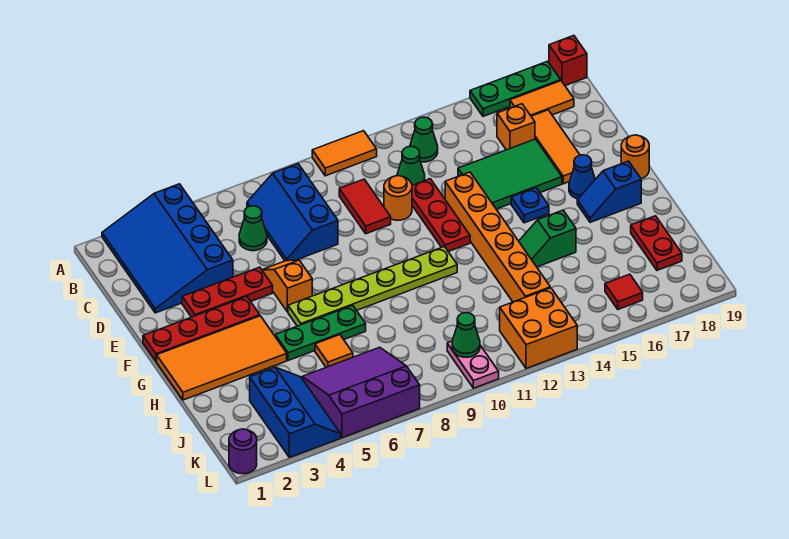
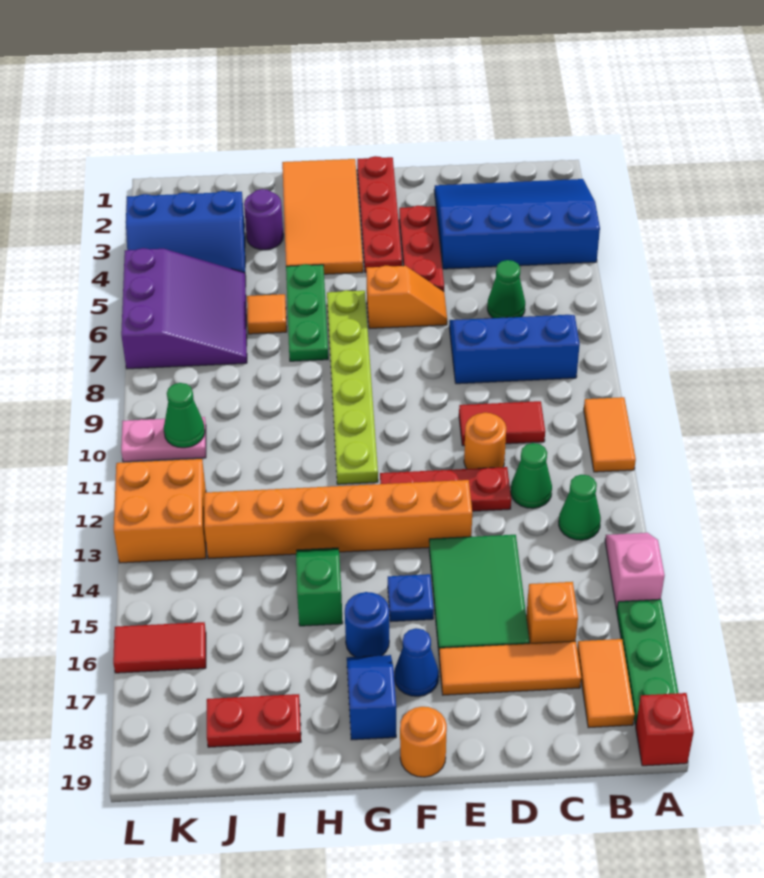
none -> pink slope A14:A15 level 1 top 15
none -> blue round brick G16 level 1
red tile K16 level 1 -> red tile K16:L16 level 1
purple round brick L1 level 1 -> purple round brick I3 level 1

